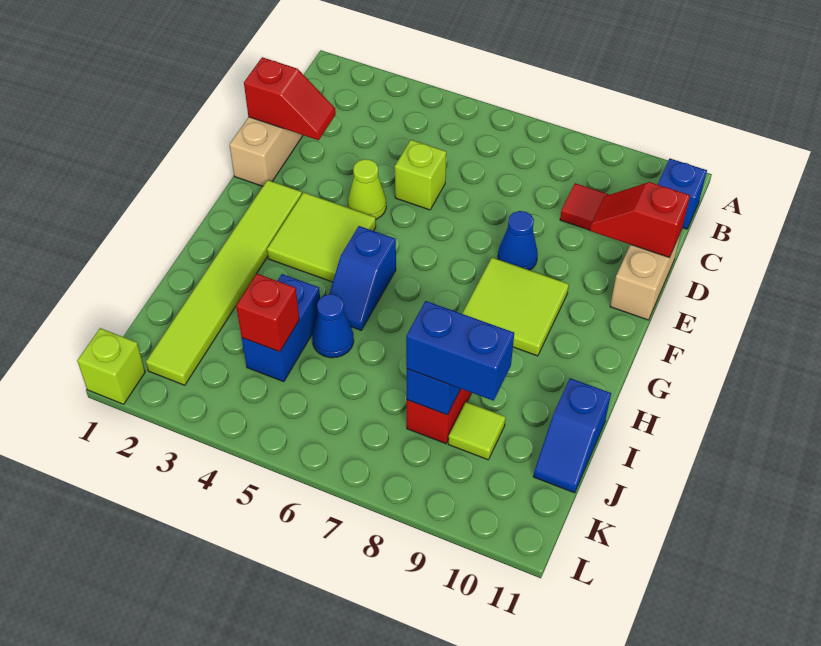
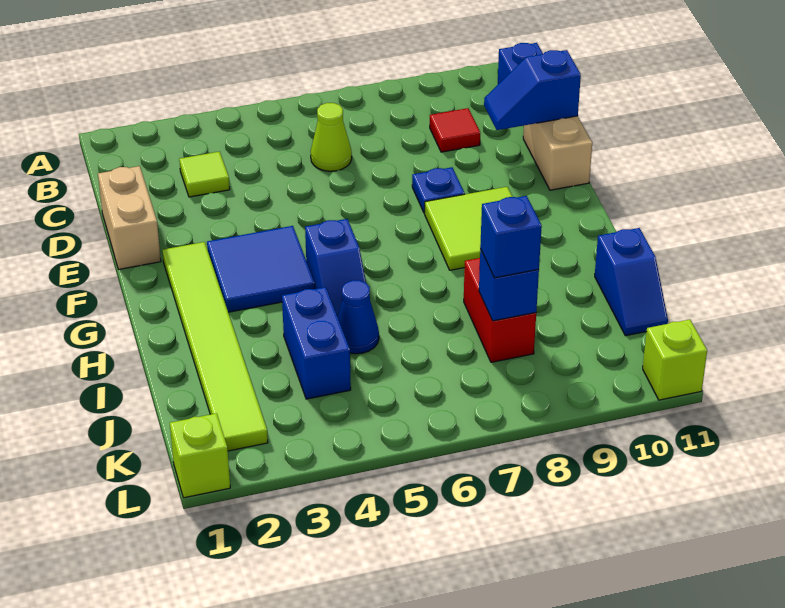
red slope D1:D2 level 2 top 1 -> none
lime brick D5 level 1 -> lime brick L11 level 1
red slope D10:D11 level 2 top 11 -> blue slope D10:D11 level 2 top 11
lime cone E4 level 1 -> lime cone C6 level 1
blue cone E8 level 1 -> blue plate E8 level 1
lime tile F3:G4 level 1 -> blue tile F3:G4 level 1
red brick J4 level 2 -> none
blue brick J8:J9 level 3 -> blue brick J8 level 3
lime tile J9 level 1 -> lime tile C3 level 1

